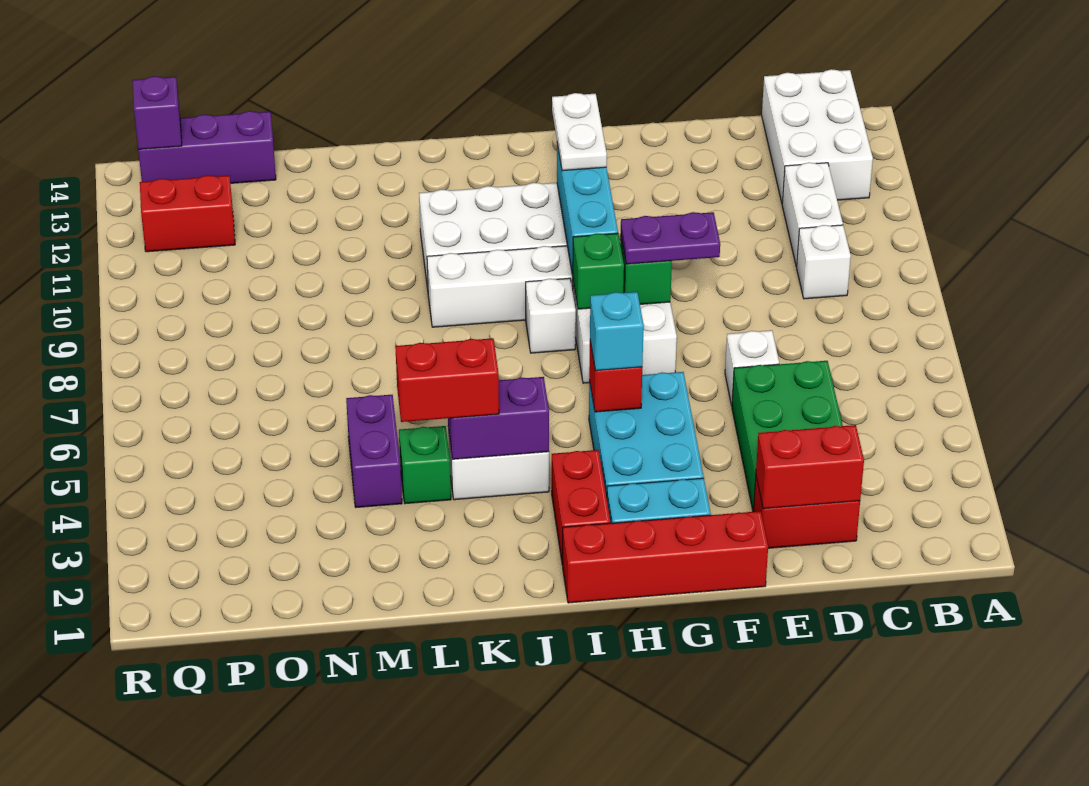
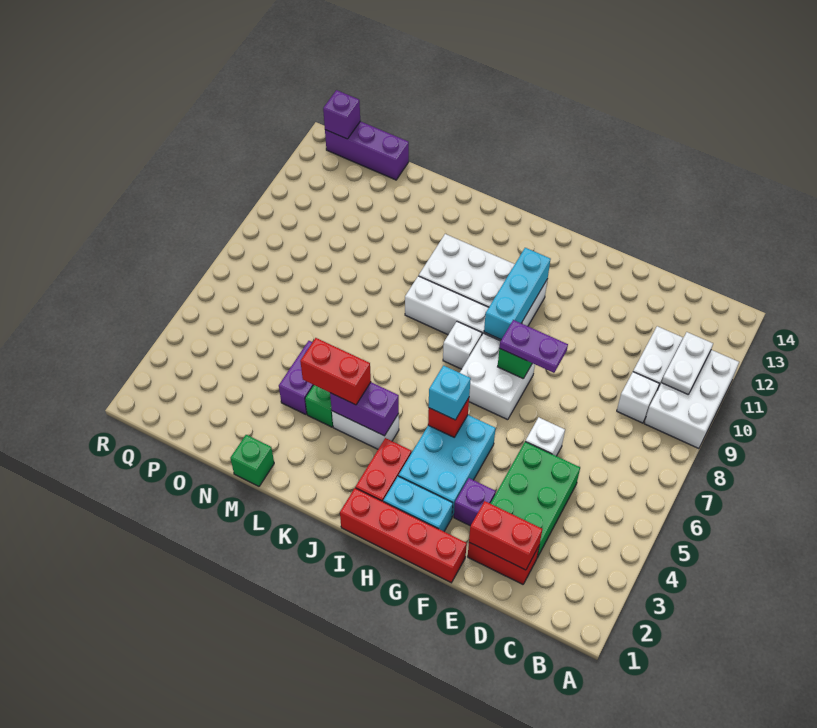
white brick B12:C14 level 1 -> white brick A9:B11 level 1
none -> purple brick F3 level 1
green brick H8 level 2 -> green brick M1 level 1
white plate H11:H12 level 3 -> white plate B10:B11 level 2
red brick P12:Q12 level 1 -> none

